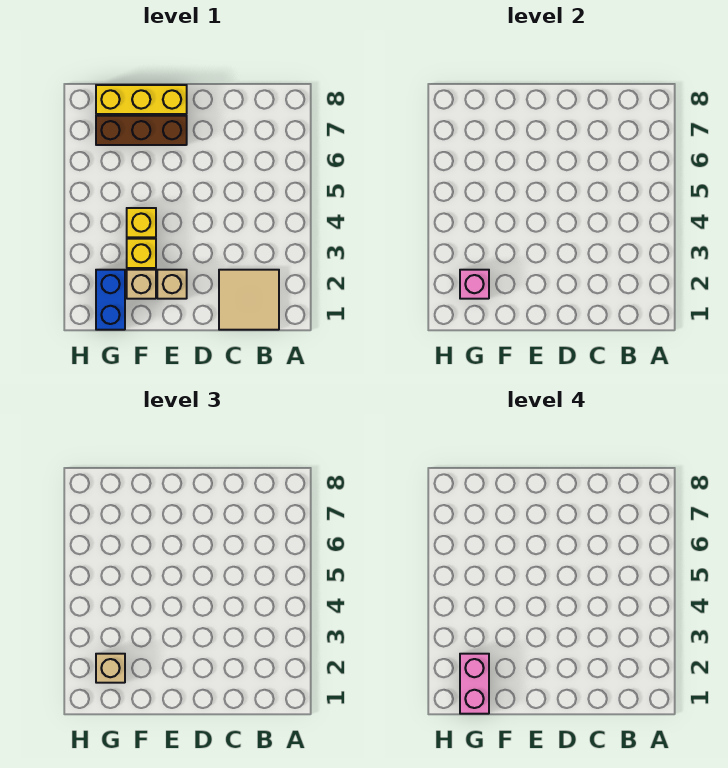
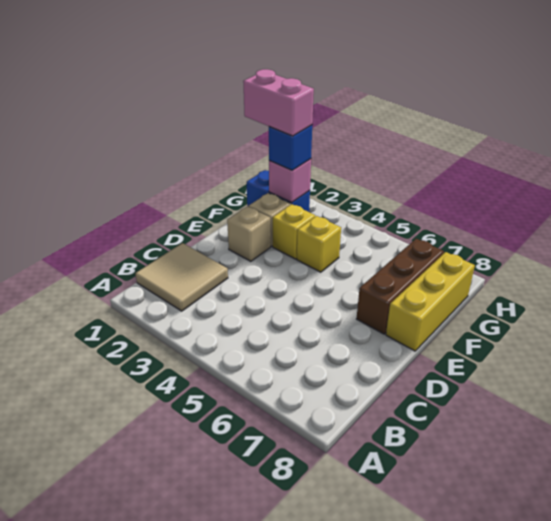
tan brick G2 level 3 -> blue brick G2 level 3

